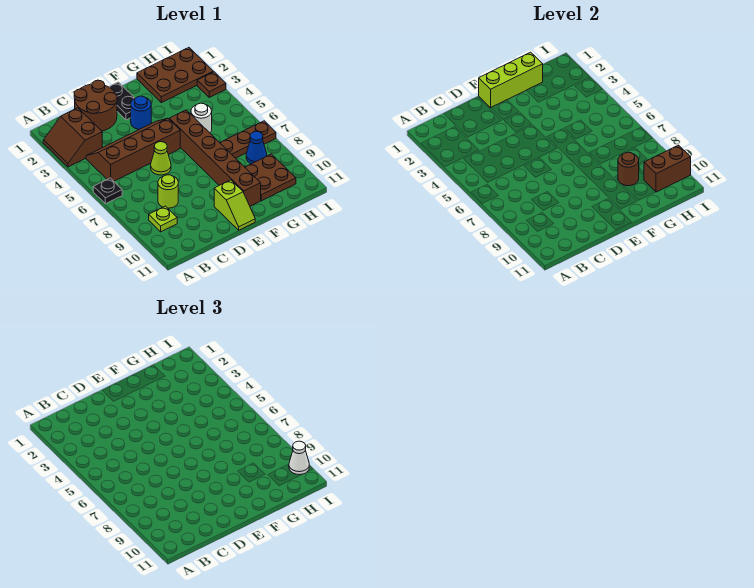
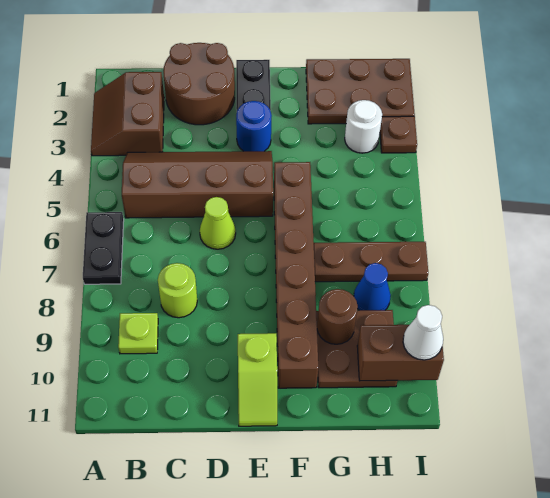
black plate A6 level 1 -> black plate A6:A7 level 1
lime brick E1:G1 level 2 -> none
white round brick G5 level 1 -> white round brick H3 level 1

